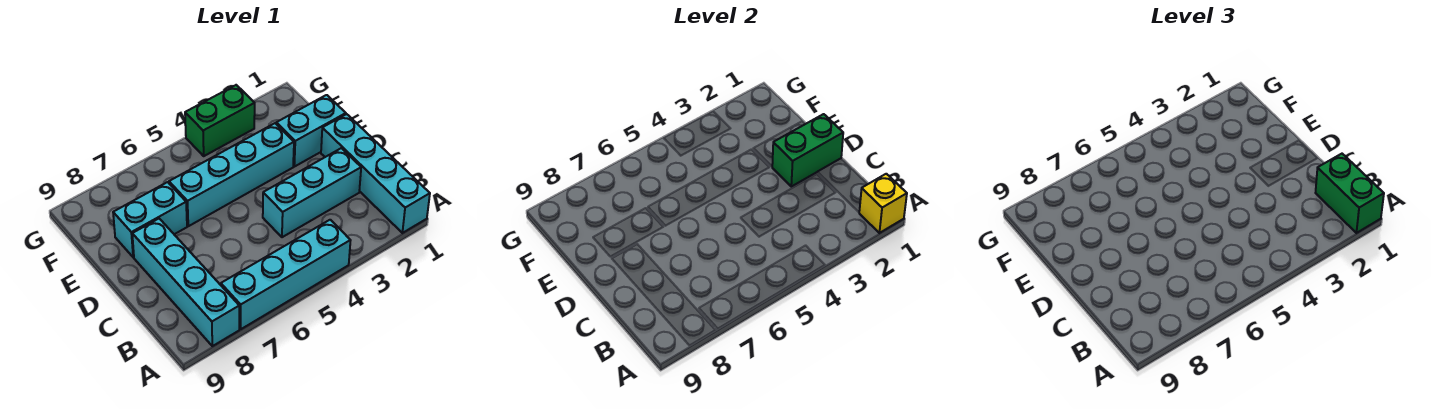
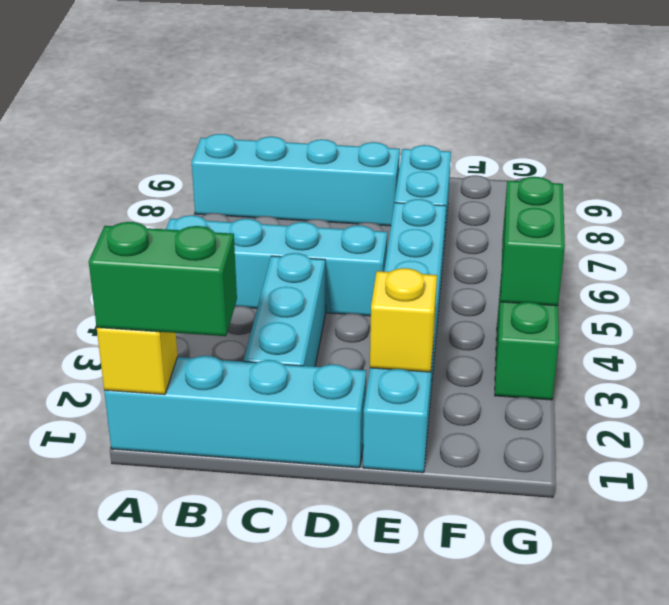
cyan brick A4:A7 level 1 -> cyan brick A5:D5 level 1
green brick D1:D2 level 2 -> green brick G4:G5 level 2
none -> yellow brick E2 level 2

